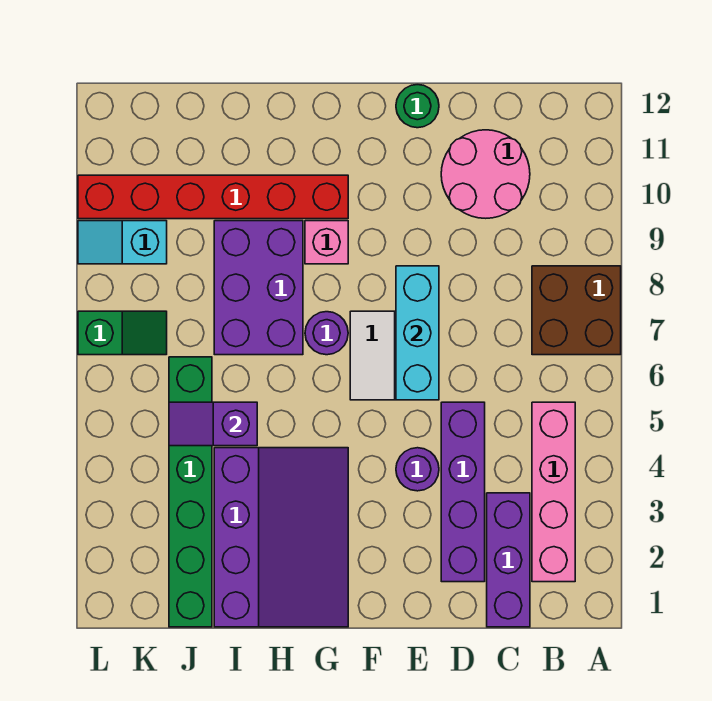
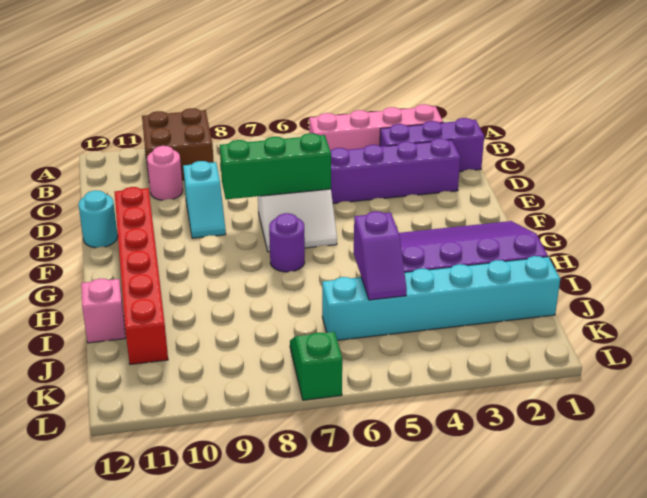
brown brick A7:B8 level 1 -> brown brick A9:B10 level 1
pink round brick C10:D11 level 1 -> pink round brick C10 level 1
purple round brick E4 level 1 -> none
cyan brick E6:E8 level 2 -> green brick E6:E8 level 2
green round brick E12 level 1 -> cyan round brick E12 level 1
pink brick G9 level 1 -> pink brick I12 level 1
red brick G10:L10 level 1 -> red brick E11:J11 level 1
purple brick H7:I9 level 1 -> none
green brick J1:J6 level 1 -> cyan brick J1:J6 level 1
cyan slope K9:L9 level 1 top K -> cyan slope D9:E9 level 1 top D

